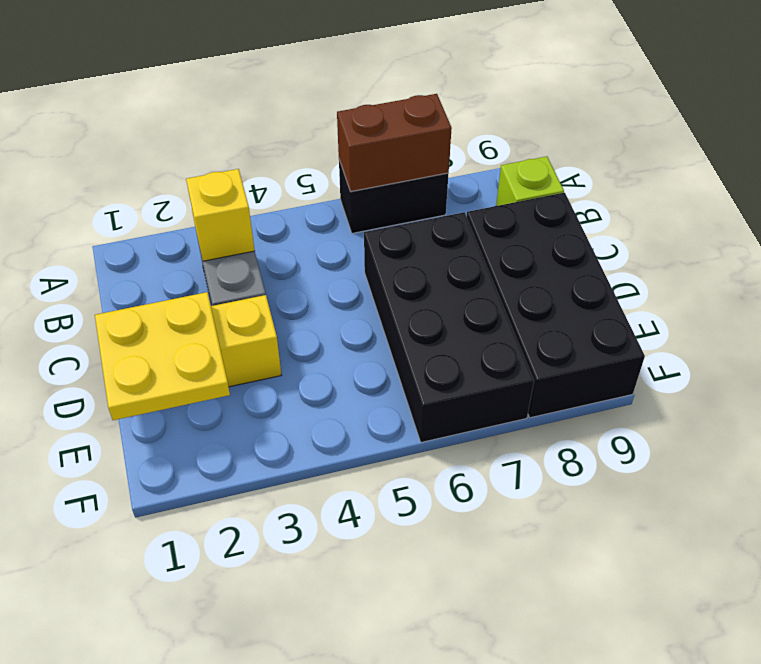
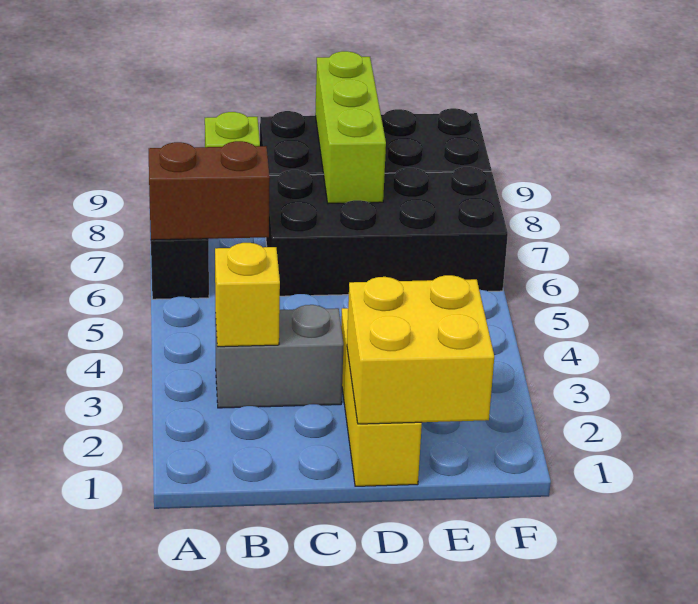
brown brick A6:A7 level 2 -> brown brick A6:B6 level 2
yellow plate D1:E2 level 2 -> yellow brick D1:E2 level 2
none -> lime brick D7:D9 level 2

